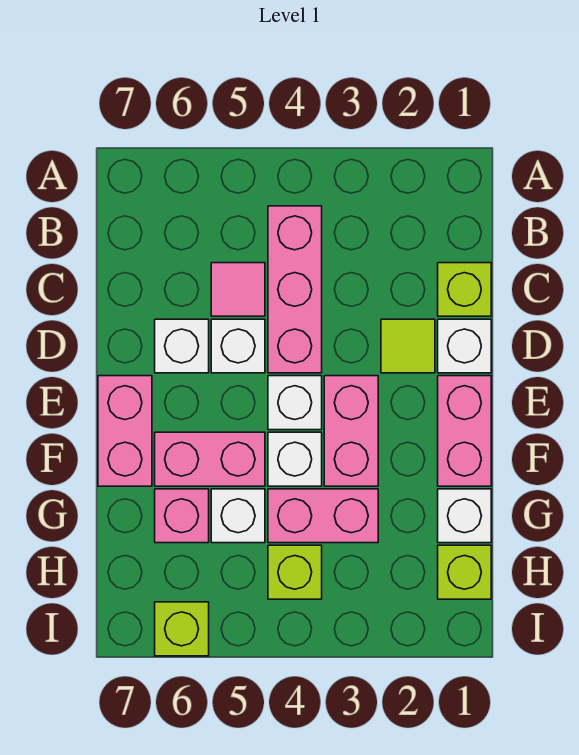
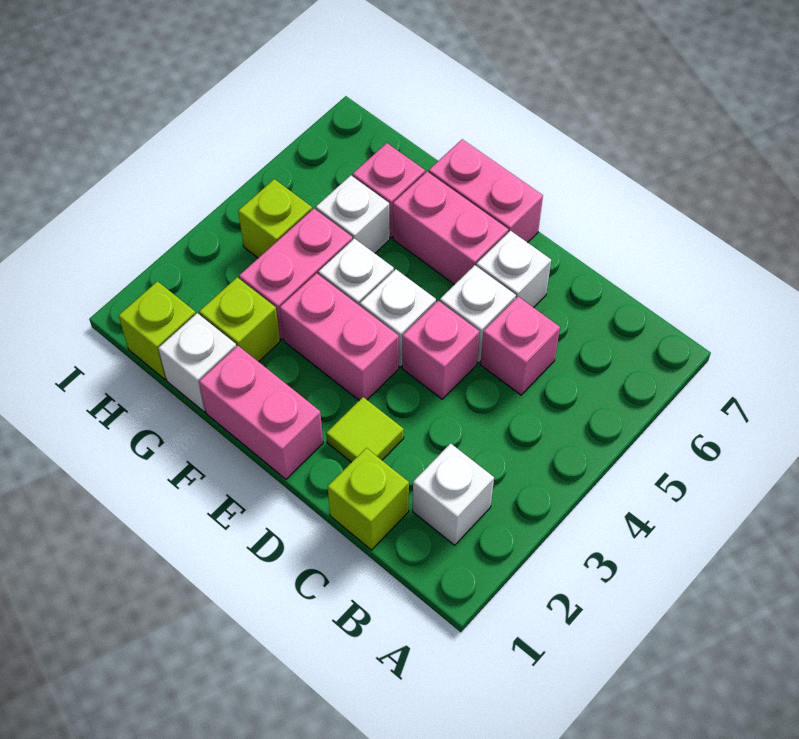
pink brick B4:D4 level 1 -> pink brick D4 level 1
pink tile C5 level 1 -> pink brick C5 level 1
white brick D1 level 1 -> white brick B2 level 1
pink brick F5:F6 level 1 -> pink brick E6:F6 level 1
lime brick I6 level 1 -> lime brick G2 level 1

